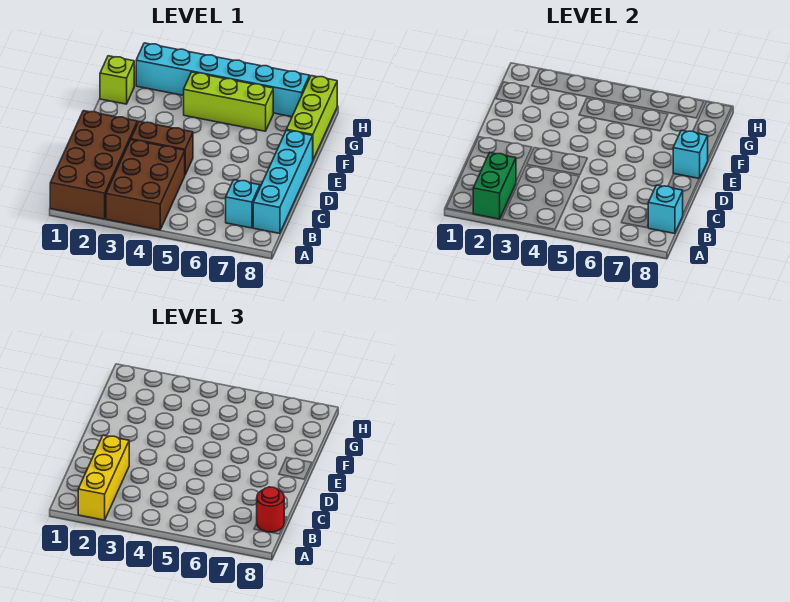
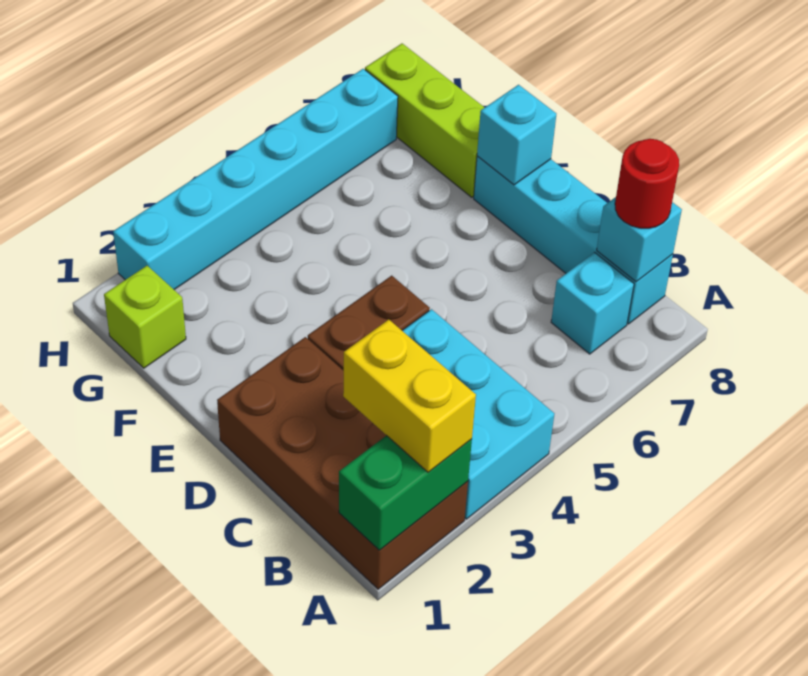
green brick A2:B2 level 2 -> green brick A1:A2 level 2
yellow brick A2:C2 level 3 -> yellow brick A2:B2 level 3
brown brick A3:C4 level 1 -> cyan brick A3:C4 level 1
lime brick G4:G6 level 1 -> none

